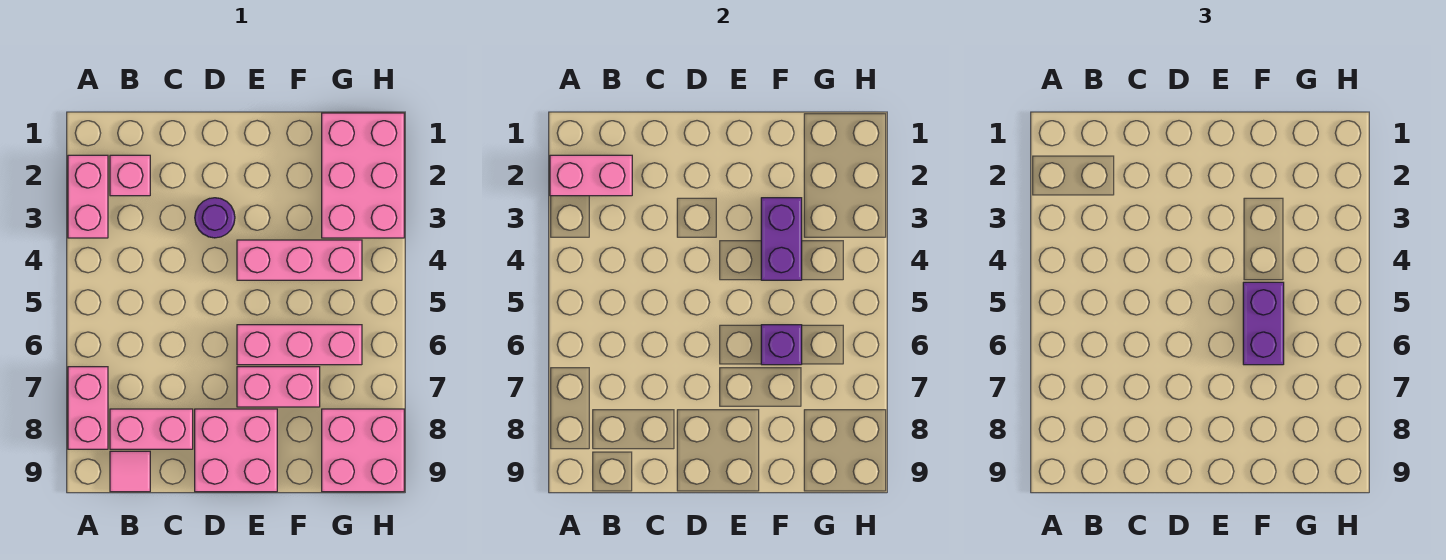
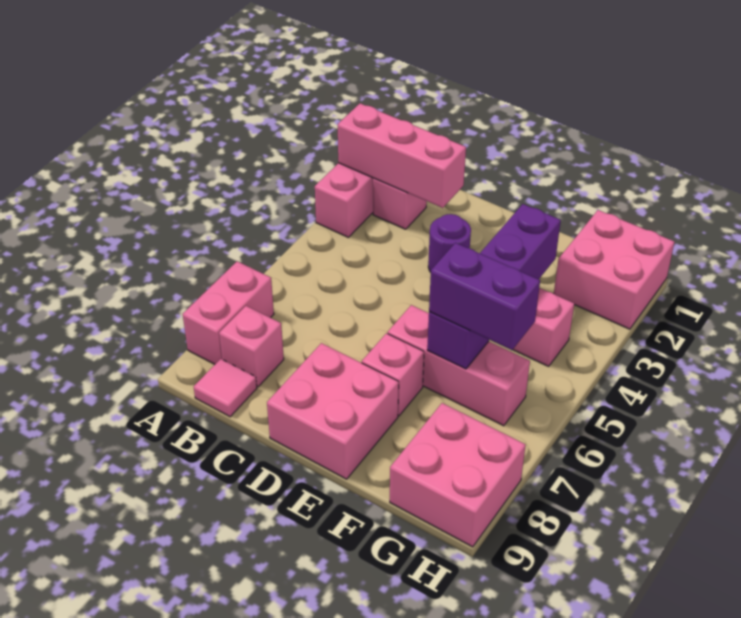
pink brick A2:B2 level 2 -> pink brick A2:C2 level 2
pink brick B8:C8 level 1 -> pink brick B8 level 1
pink brick E7:F7 level 1 -> pink brick E7 level 1
purple brick F5:F6 level 3 -> purple brick F6:G6 level 3
pink brick G1:H3 level 1 -> pink brick G1:H2 level 1

